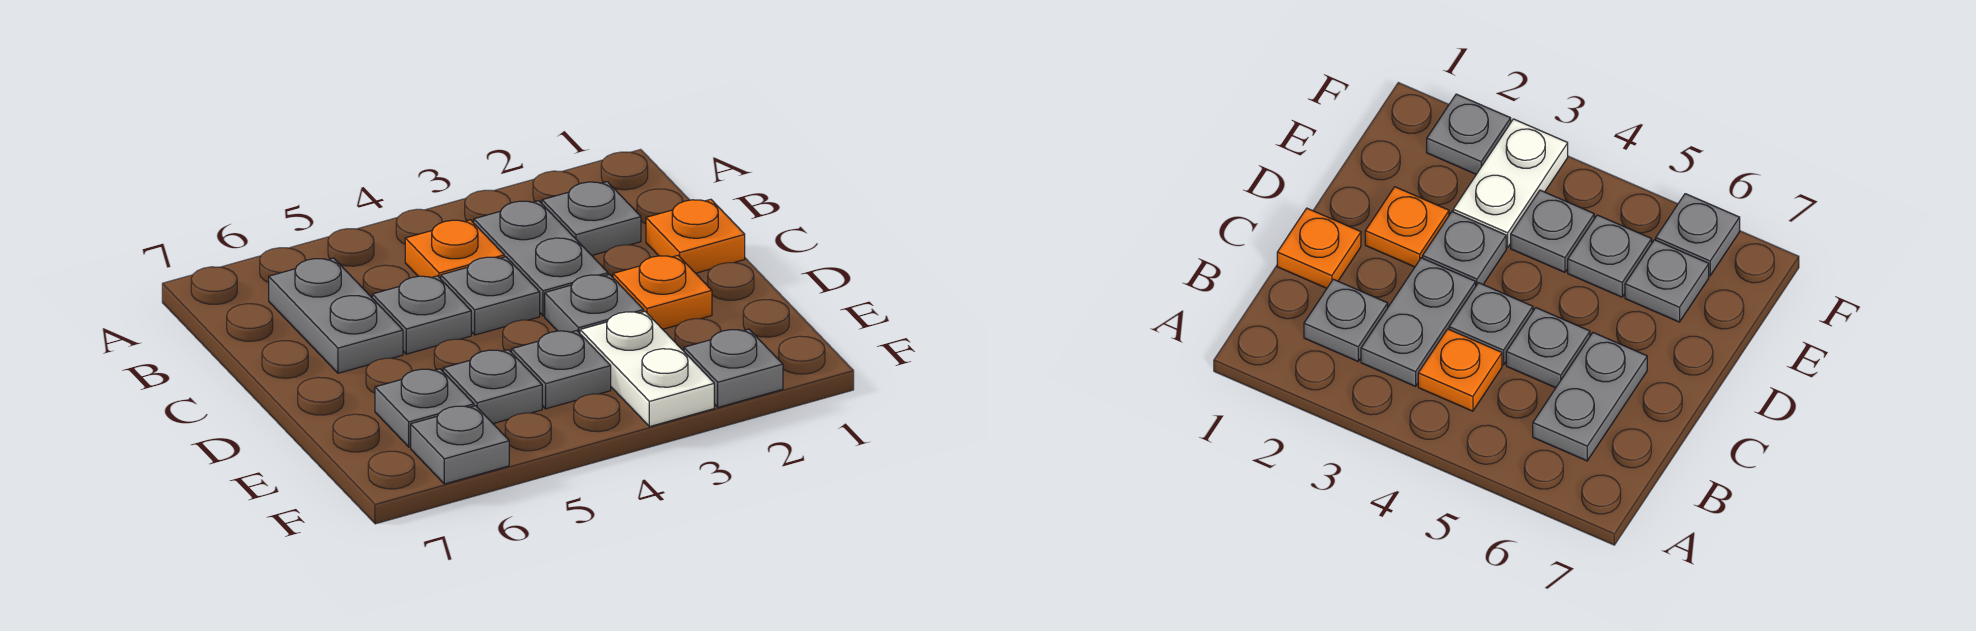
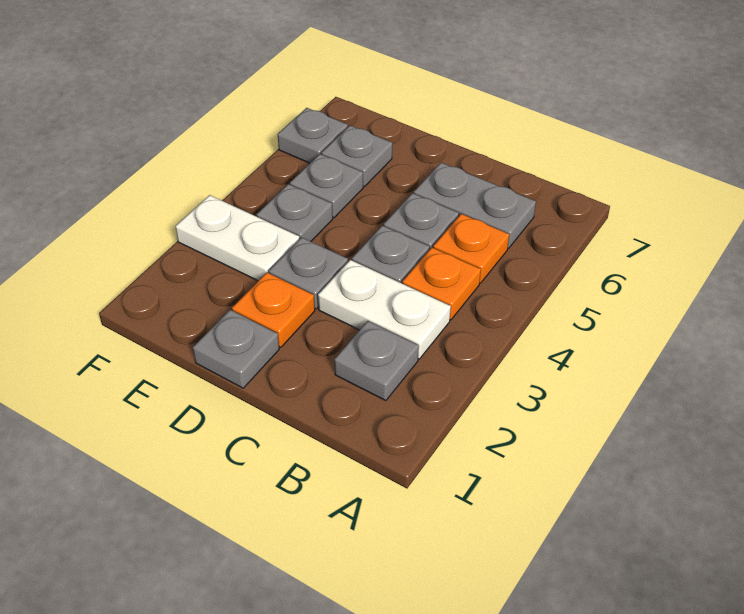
grey plate B3:C3 level 1 -> white plate B3:C3 level 1
orange plate C1 level 1 -> orange plate B5 level 1
grey plate F2 level 1 -> grey plate D1 level 1

